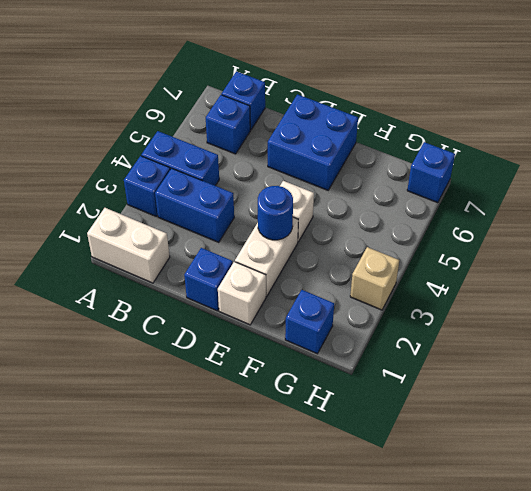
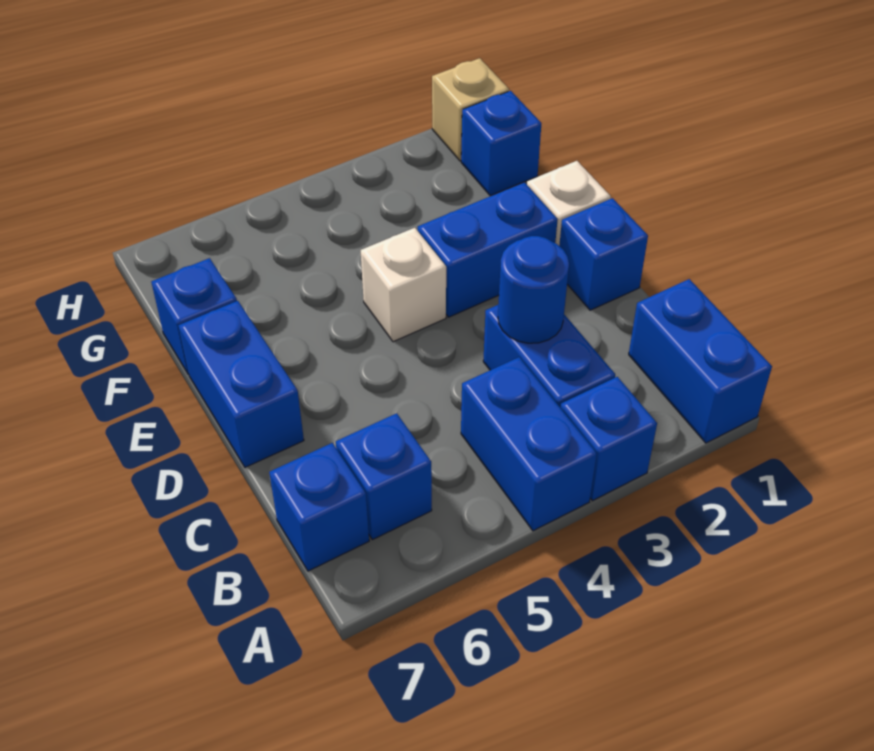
white brick A1:B1 level 1 -> blue brick A1:B1 level 1
blue brick D6:E7 level 1 -> blue brick D7:E7 level 1
white brick E2:E3 level 1 -> blue brick E2:E3 level 1
blue round brick E3 level 2 -> blue round brick C3 level 2
tan brick H3 level 1 -> tan brick H1 level 1
blue brick H7 level 1 -> blue brick F7 level 1

